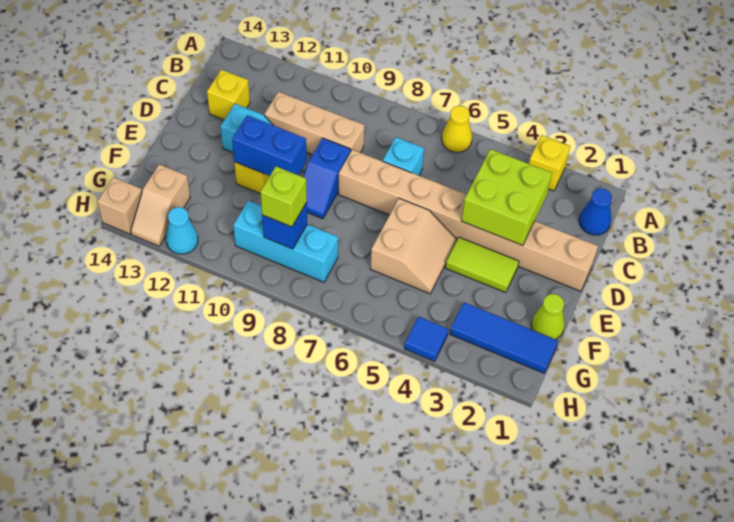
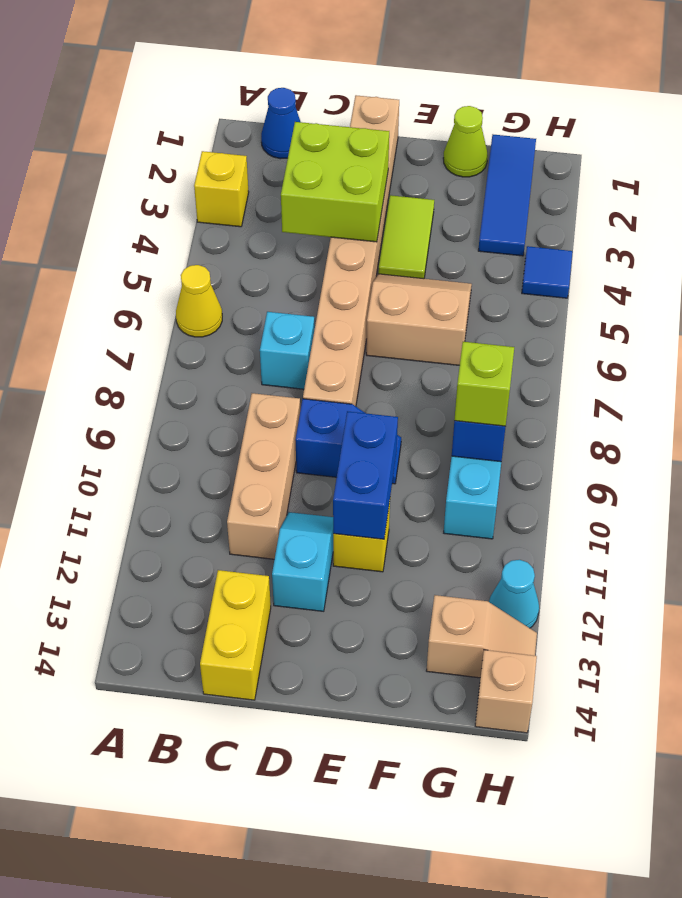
yellow brick C13 level 1 -> yellow brick C13:C14 level 1

